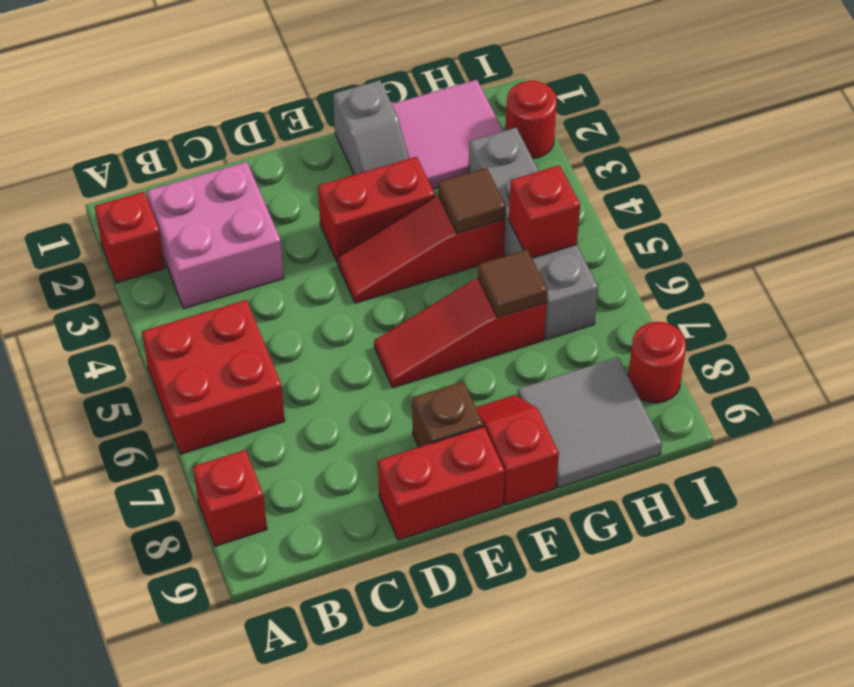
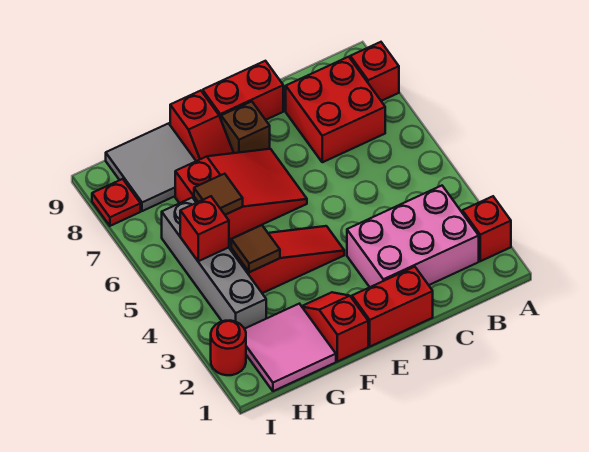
red brick A5:B6 level 1 -> red brick B7:C8 level 1
pink brick B2:C3 level 1 -> pink brick B2:D3 level 1
red brick E3:F3 level 1 -> red brick D1:E1 level 1
red slope E6:G6 level 1 top G -> red slope E6:G7 level 1 top G
grey slope F1:F2 level 1 top 1 -> red slope F1:F2 level 1 top 1
red round brick I8 level 1 -> red plate I8 level 1

